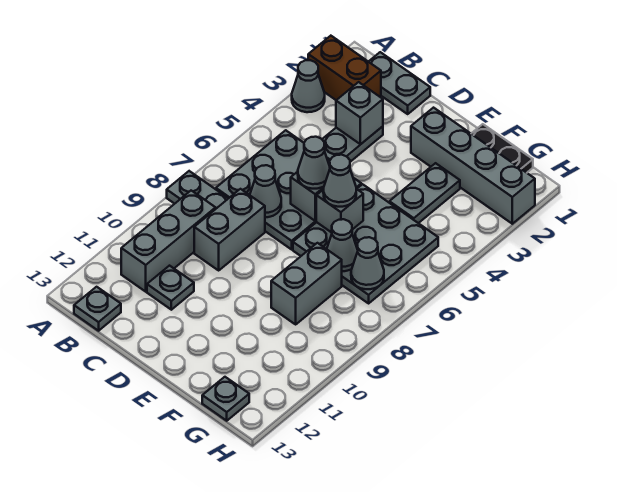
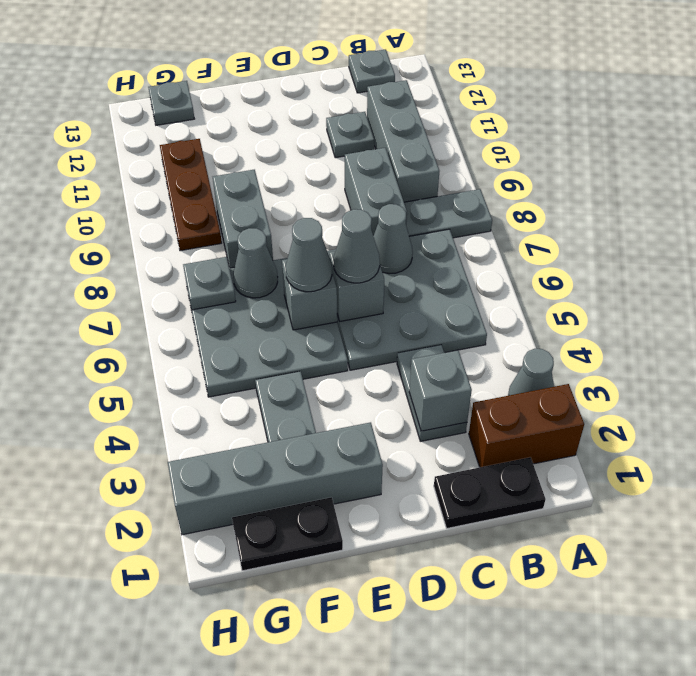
grey plate B1:C1 level 1 -> black plate B1:C1 level 1
grey cone G7 level 2 -> grey plate G7 level 2
none -> brown plate G9:G11 level 1

